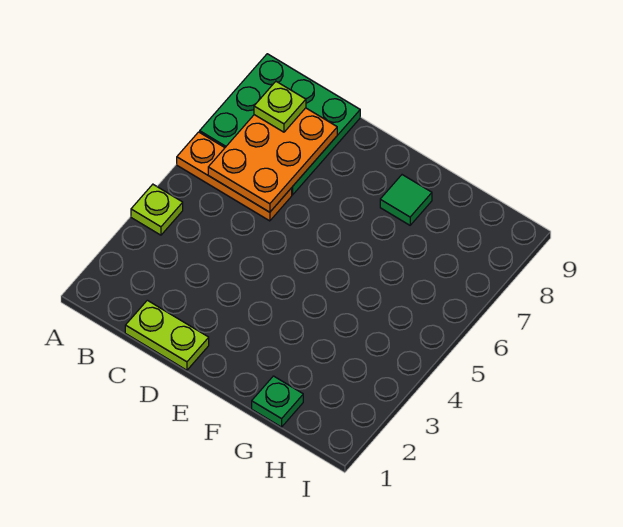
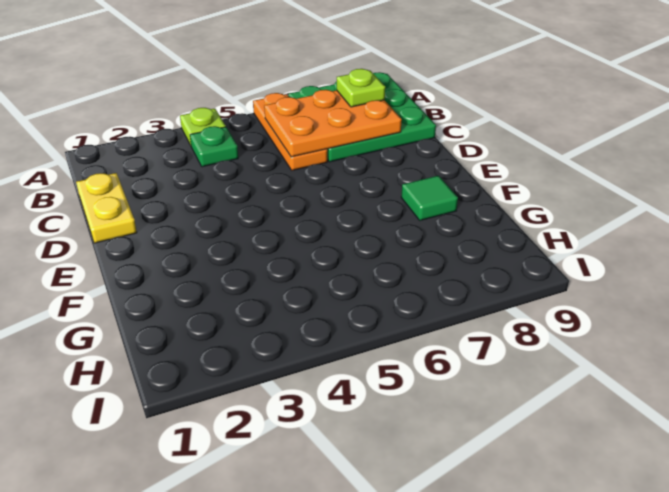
lime plate C1:D1 level 1 -> yellow plate C1:D1 level 1
green plate G1 level 1 -> green plate B4 level 1

